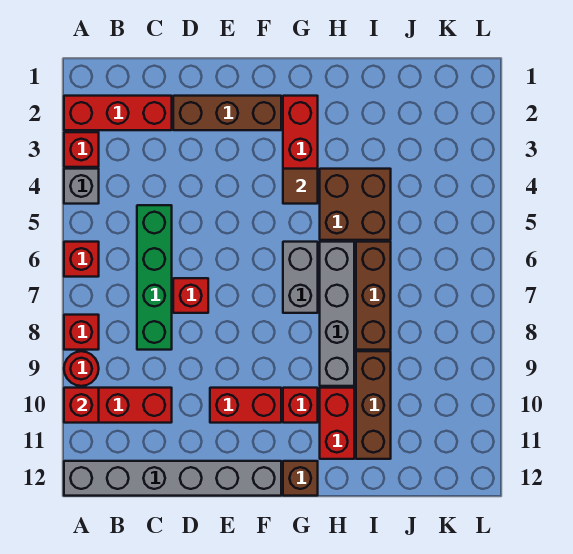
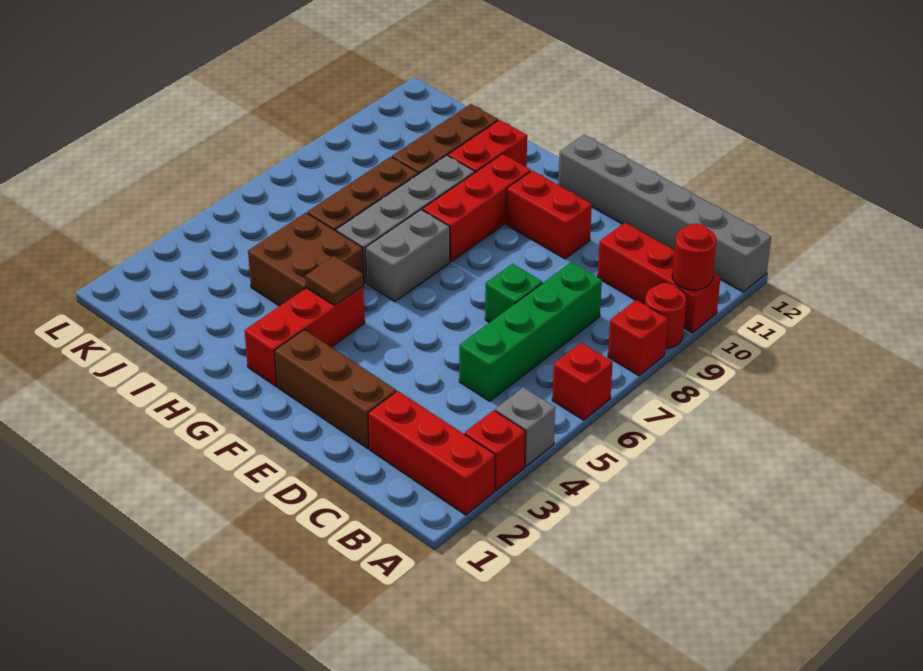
red brick A10 level 2 -> red round brick A10 level 2
red brick D7 level 1 -> green brick D7 level 1
red brick G10 level 1 -> red brick G8:G10 level 1
brown brick G12 level 1 -> none

